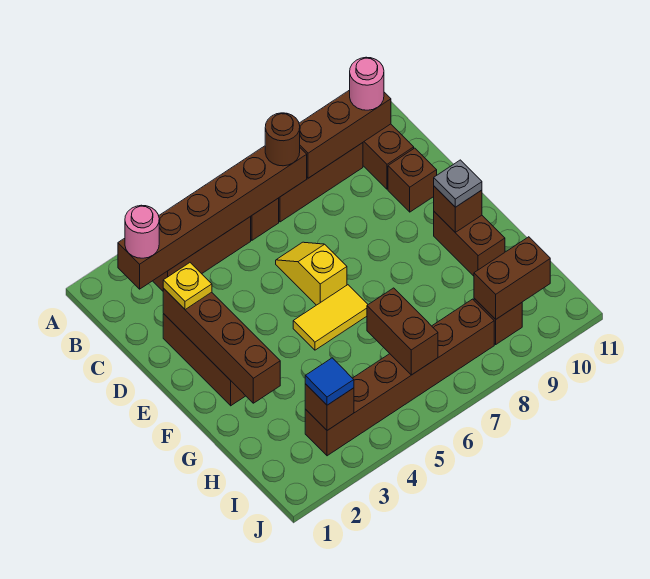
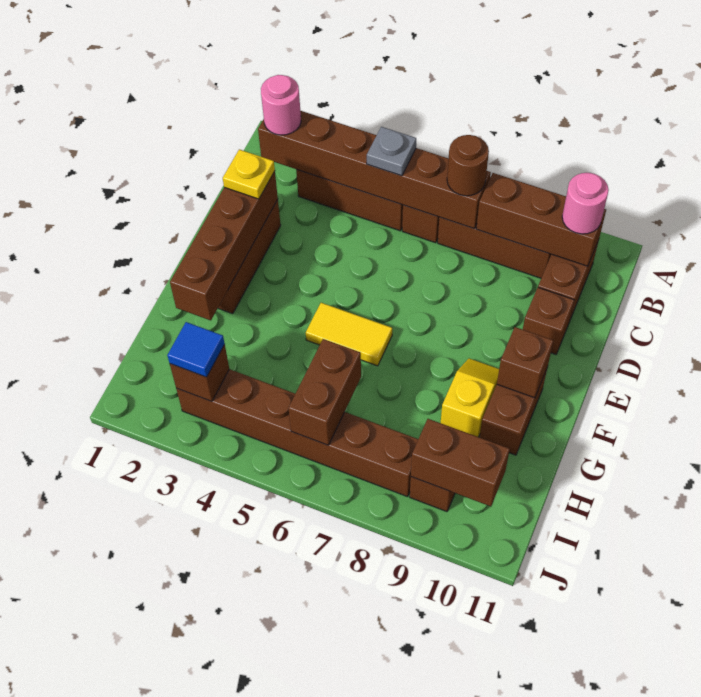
yellow slope D6:E6 level 1 top E -> yellow slope F9:G9 level 1 top G
grey plate F10 level 3 -> grey plate B5 level 3

